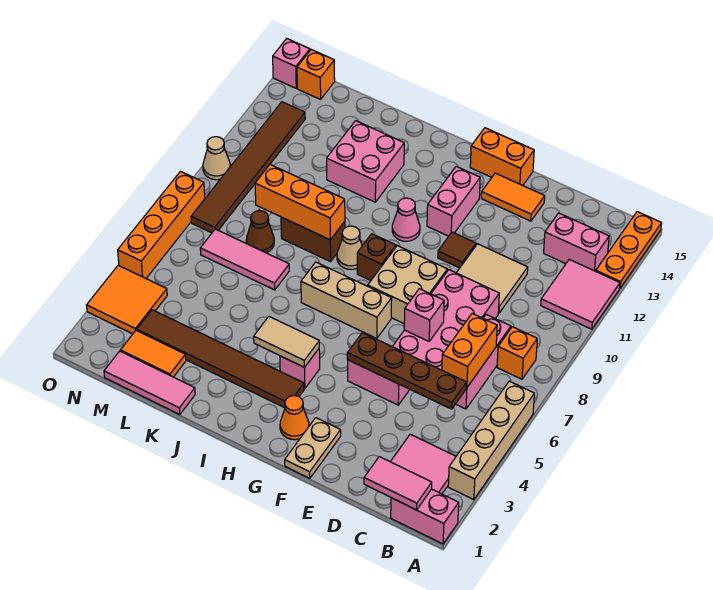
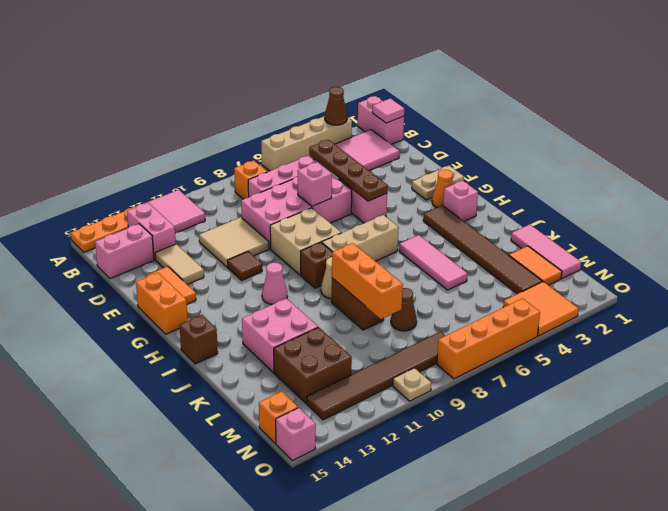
none -> brown cone A3 level 2
pink tile B1:C1 level 2 -> pink tile B1 level 2
orange brick C6:C7 level 2 -> none
tan brick G7:I7 level 1 -> tan brick H6:H8 level 1
pink brick G12:G13 level 1 -> pink brick C14:C15 level 1
pink brick H4 level 1 -> pink brick H2 level 1
tan tile H4:I4 level 2 -> tan tile D13:E13 level 1
none -> brown brick I15 level 1
pink tile K7:M7 level 1 -> pink tile I5:K5 level 1
none -> brown brick L12:M13 level 1
tan cone O10 level 1 -> tan plate O10 level 1

